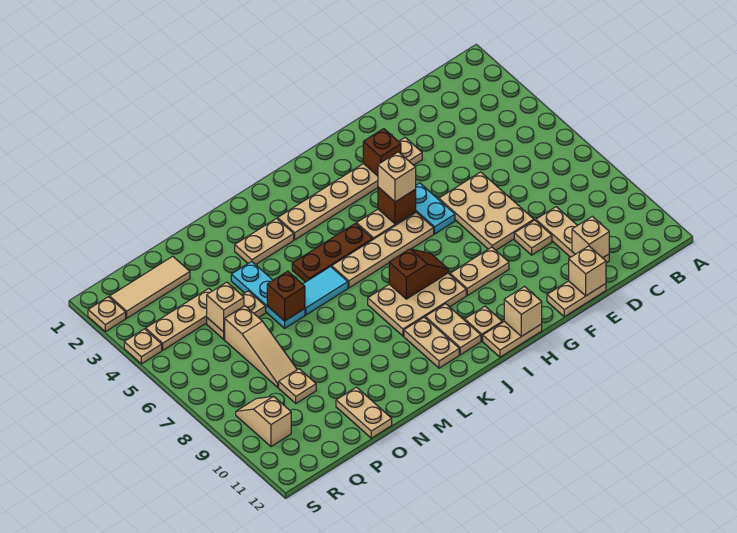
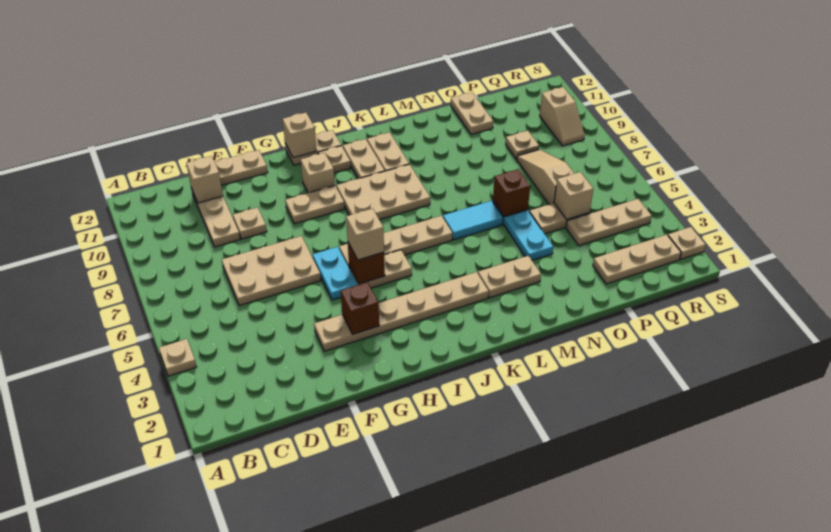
tan plate E6:F8 level 1 -> tan plate D6:F7 level 1
tan brick E12 level 2 -> tan brick H10 level 1
brown slope I8:J8 level 2 top J -> none
brown plate J5:L5 level 1 -> none
tan tile P2:R2 level 1 -> tan plate P2:R2 level 1
tan plate S4 level 1 -> tan plate A4 level 1

